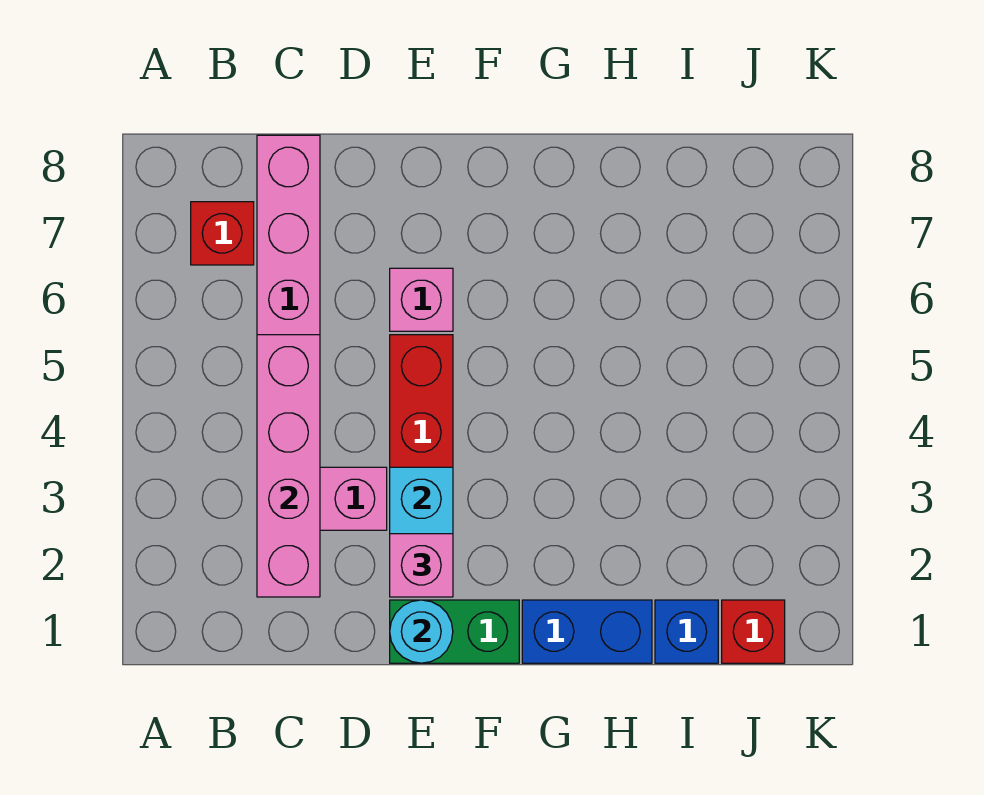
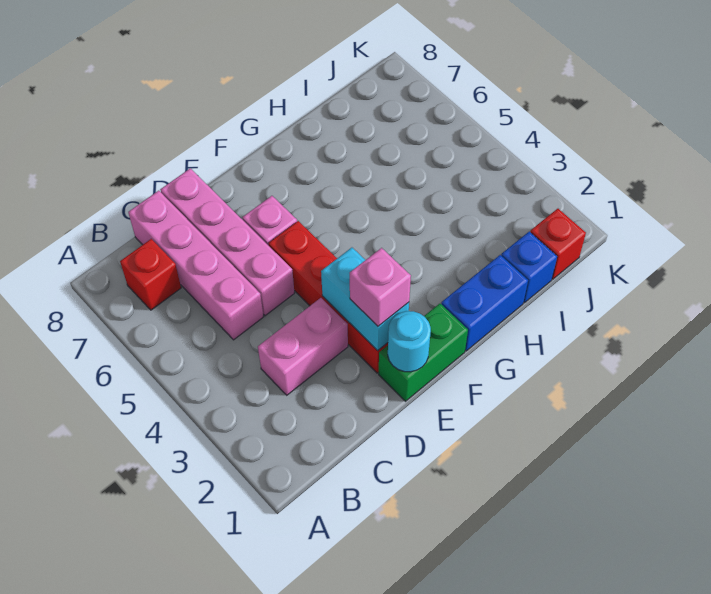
pink brick C2:C5 level 2 -> pink brick D5:D8 level 1

